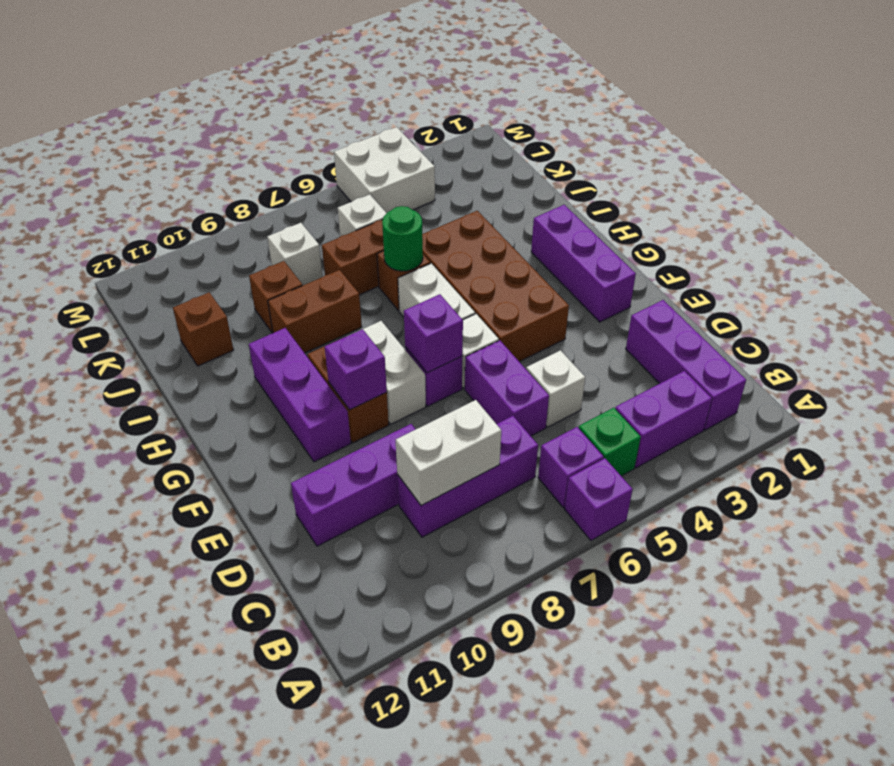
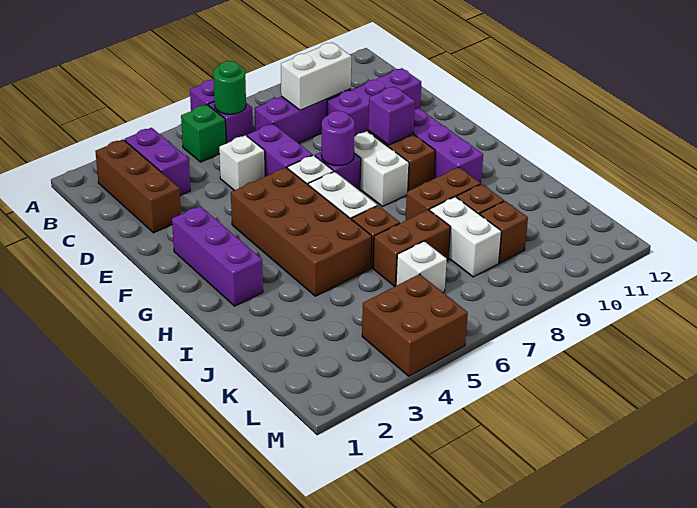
purple brick B2:D2 level 1 -> brown brick B2:D2 level 1
purple brick B3:B4 level 1 -> purple brick B3:C3 level 1
purple brick F7 level 2 -> purple round brick F7 level 2
green round brick I6 level 2 -> green round brick B6 level 2
brown brick J11 level 1 -> brown brick K9 level 1
white brick K8 level 1 -> white brick J8:K8 level 1
white brick L4:M5 level 1 -> brown brick L4:M5 level 1

